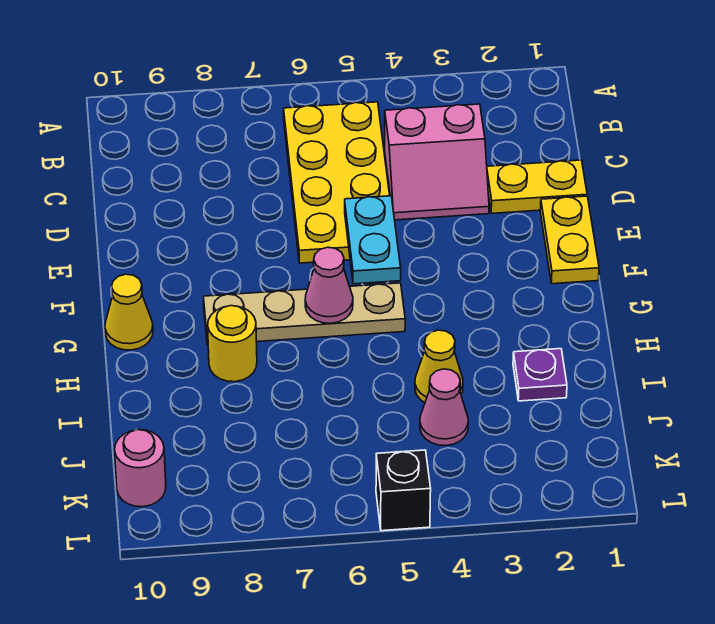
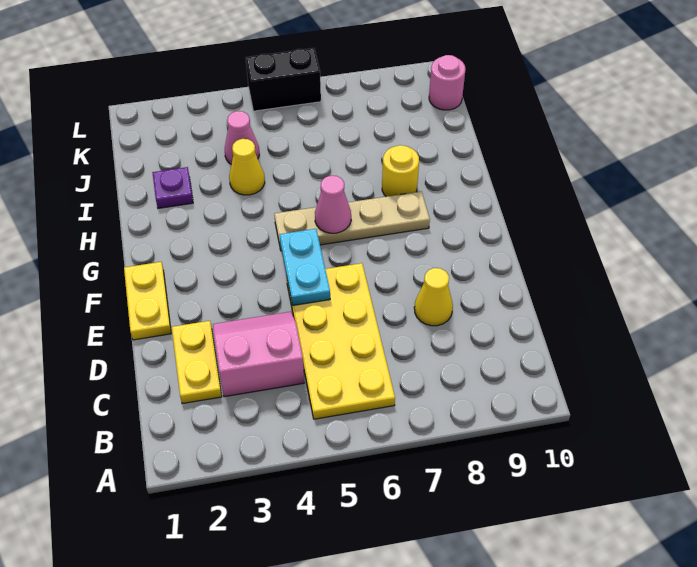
yellow plate D1:D2 level 1 -> yellow plate C2:D2 level 1
yellow cone G10 level 1 -> yellow cone D8 level 1
black brick L5 level 1 -> black brick L5:L6 level 1

